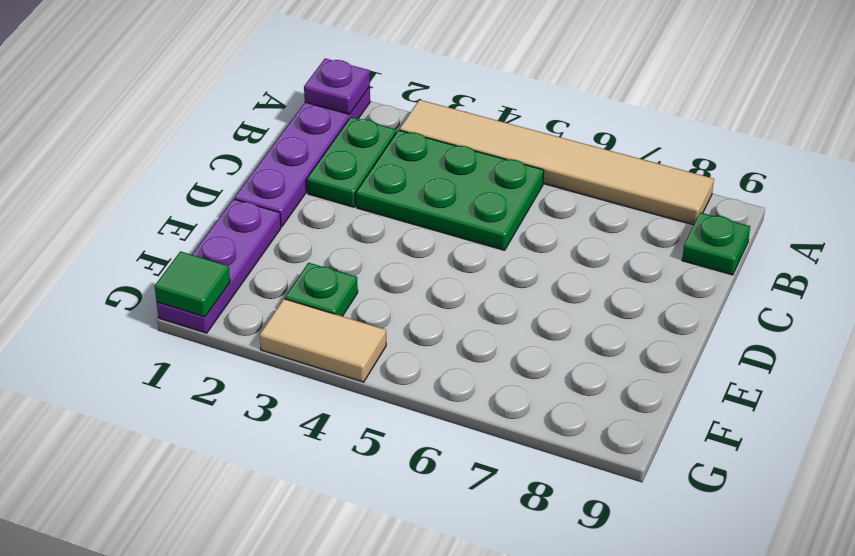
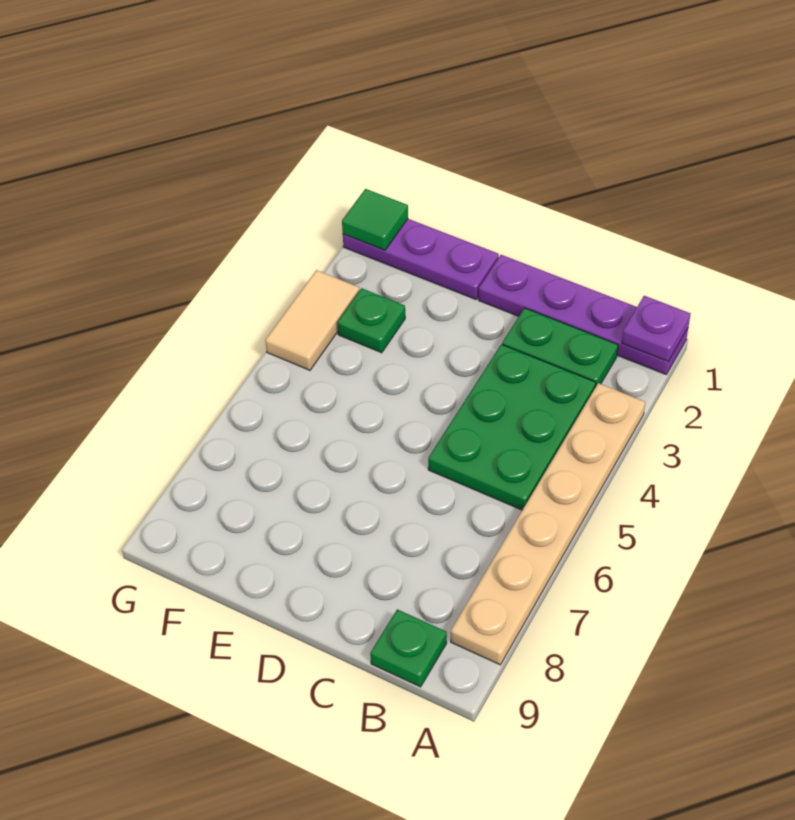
tan tile A3:A8 level 1 -> tan plate A3:A8 level 1

